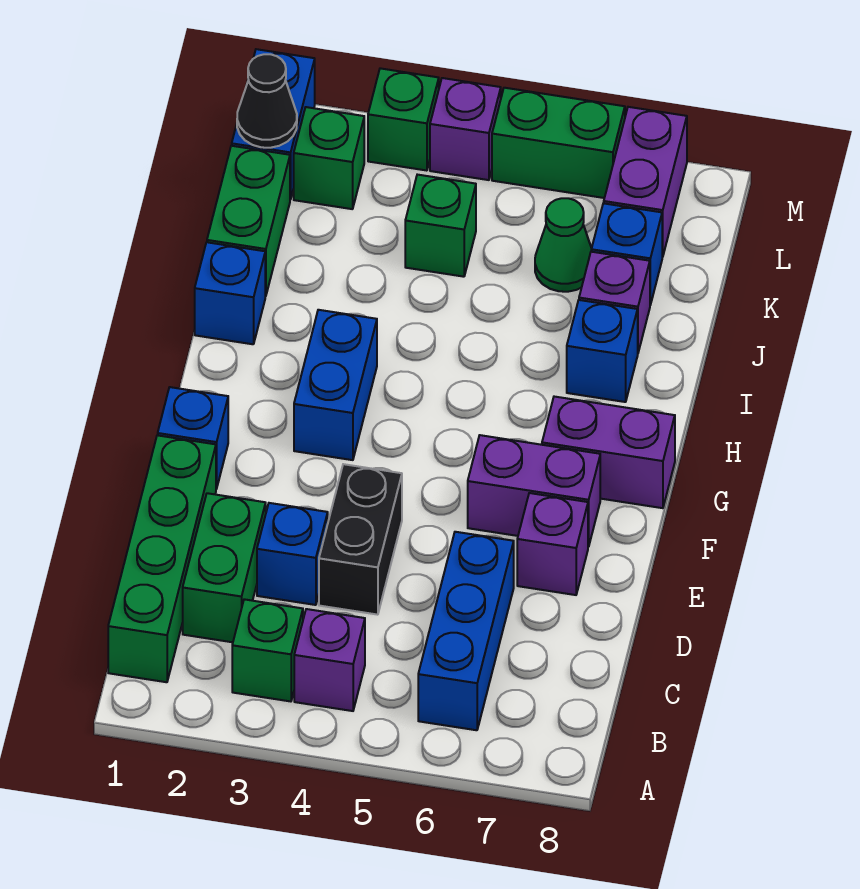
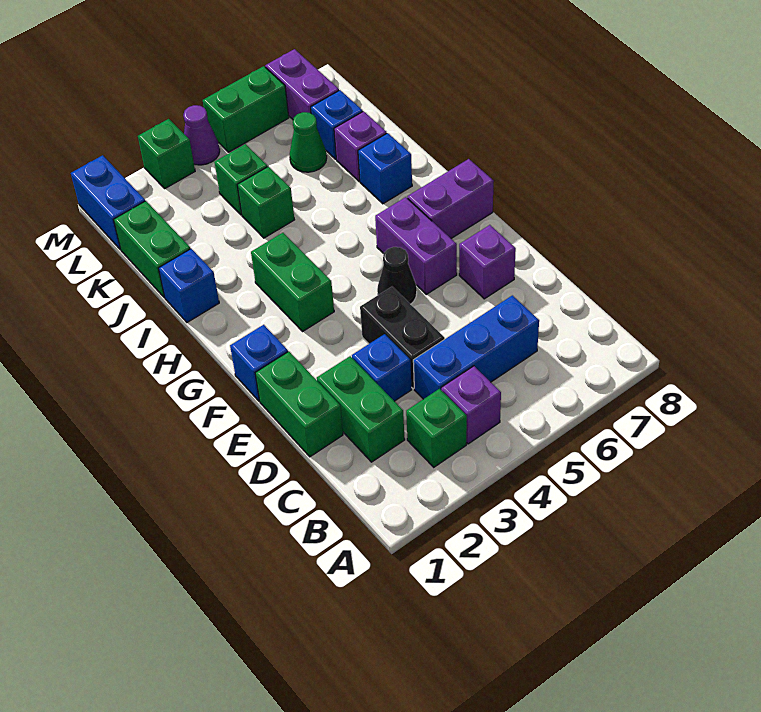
green brick B1:E1 level 1 -> green brick D1:E1 level 1
blue brick B6:D6 level 1 -> blue brick C4:C6 level 1
purple brick F6:F7 level 1 -> purple brick F6:G6 level 1
blue brick G3:H3 level 1 -> green brick G3:H3 level 1
black cone L1 level 2 -> black cone F5 level 1
green brick L2 level 1 -> green brick J4 level 1
purple brick M4 level 1 -> purple cone M4 level 1

